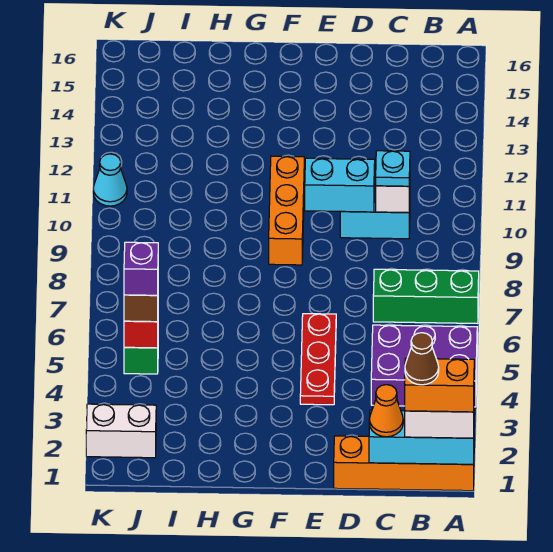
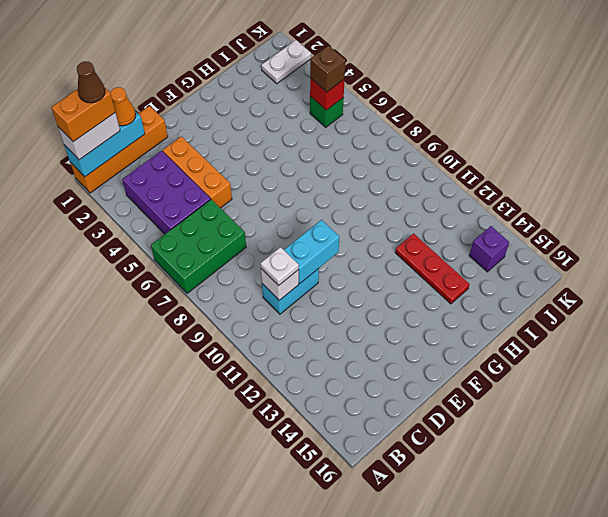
purple brick A4:C5 level 1 -> purple brick B3:C5 level 1
green brick A7:C7 level 1 -> green brick A6:C7 level 1
cyan plate C10 level 3 -> white plate C10 level 3
red plate E4:E6 level 1 -> red plate H12:H14 level 1
orange brick F9:F11 level 1 -> orange brick D3:D5 level 1
white brick J2:K2 level 1 -> white plate J2:K2 level 1
purple brick J5 level 4 -> purple brick J14 level 1
cyan cone K11 level 1 -> none

